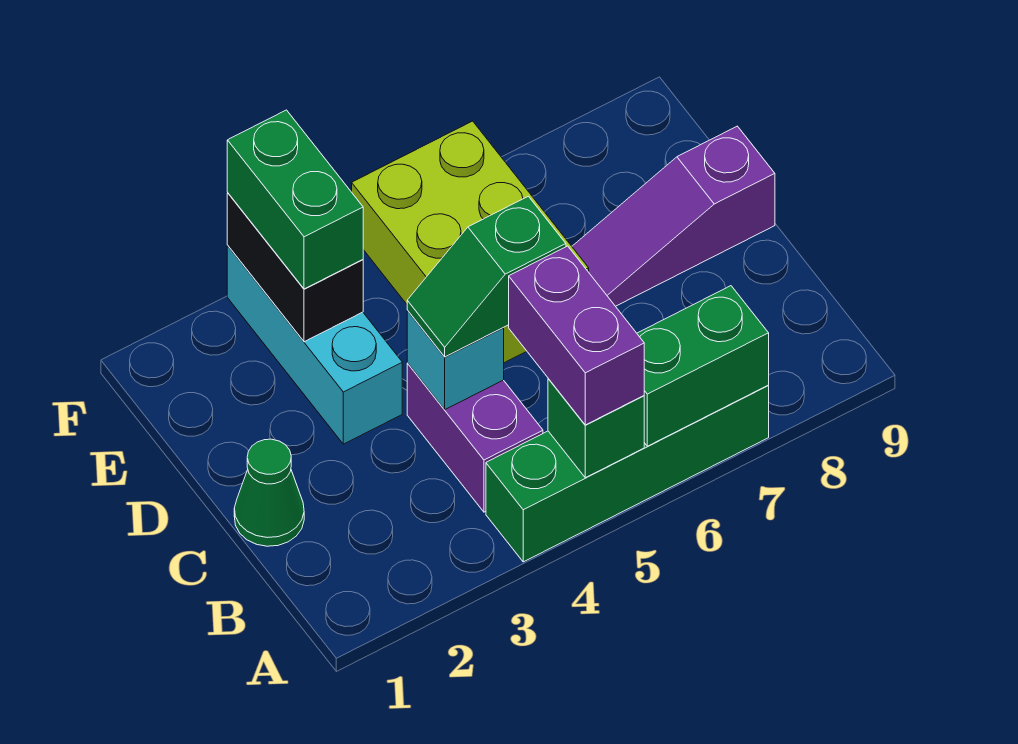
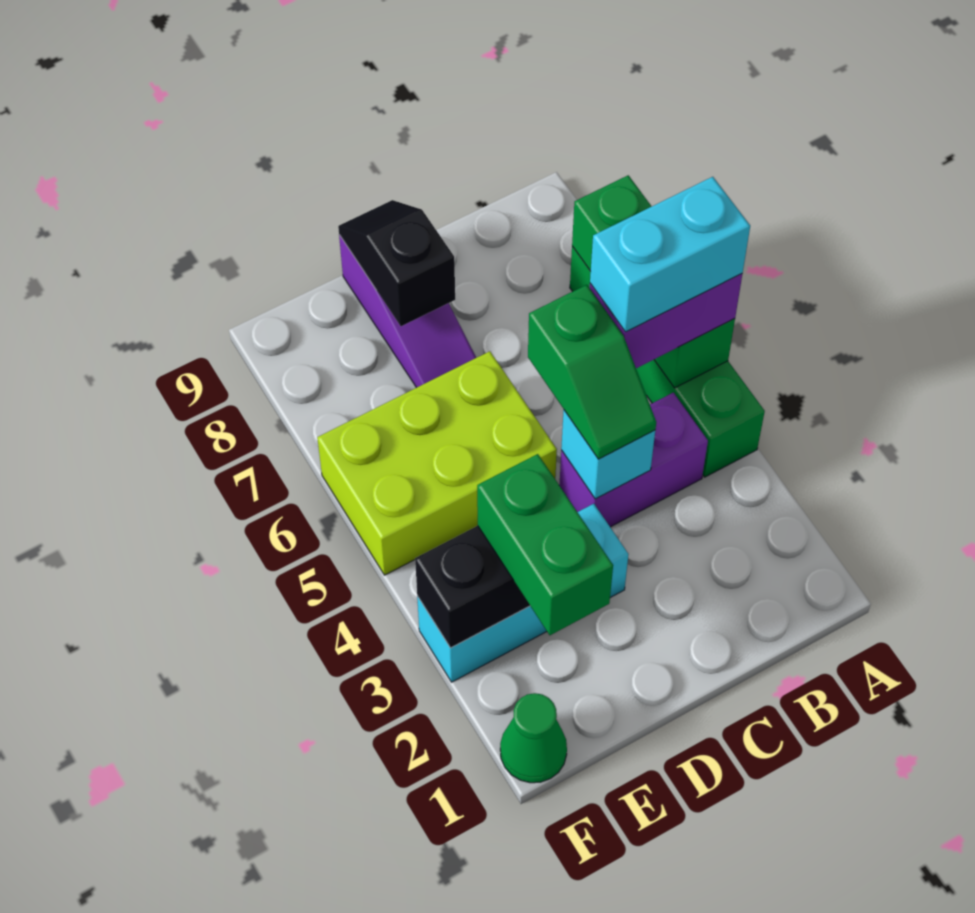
none -> cyan brick A5:B5 level 4
green cone C1 level 1 -> green cone F1 level 1
none -> black slope D8:D9 level 2 top 8
green brick E3:F3 level 3 -> green brick E2:E3 level 3

